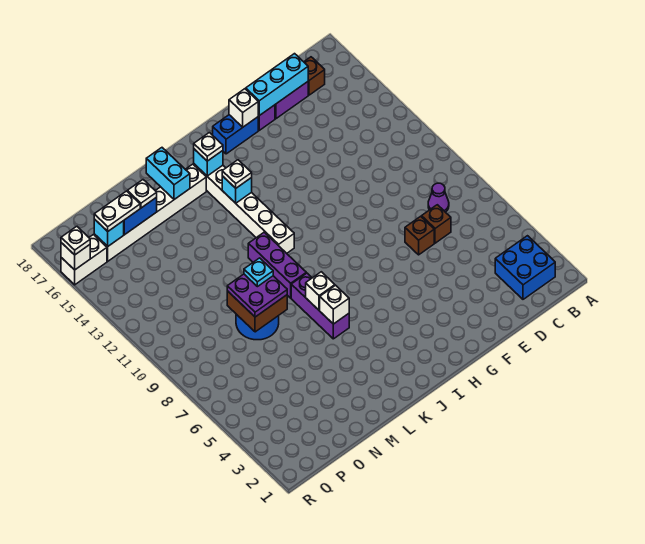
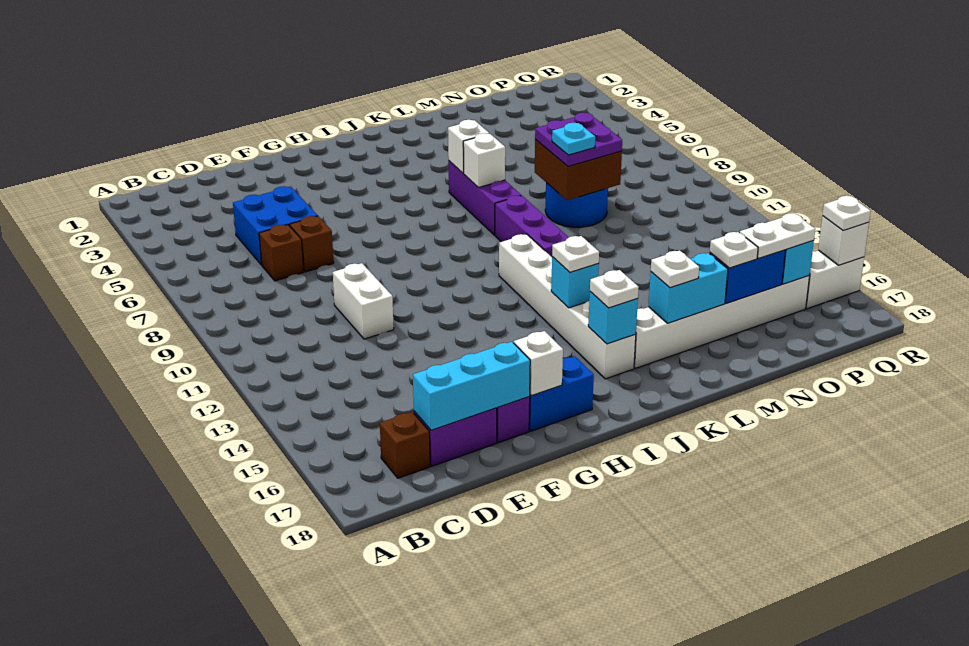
blue brick B2:C3 level 1 -> blue brick D5:E6 level 1
purple cone C8 level 1 -> none
none -> white brick E10:E11 level 1
cyan brick L16:L17 level 2 -> cyan brick L16:M16 level 2
none -> white plate L16 level 3

